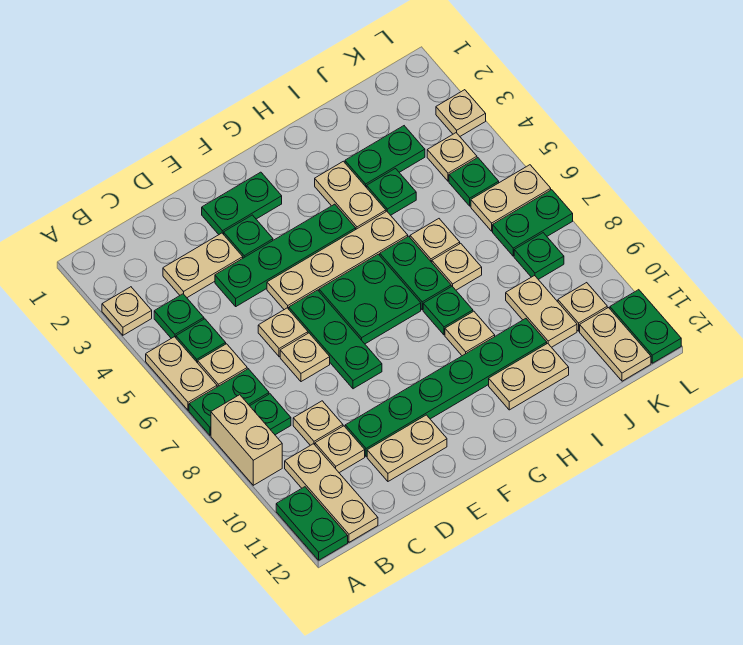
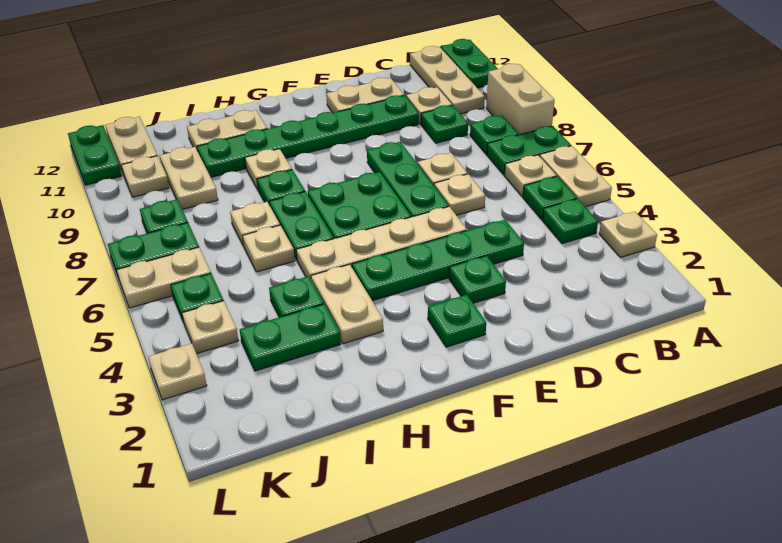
tan plate C3:D3 level 1 -> none
tan plate C9 level 1 -> green plate C9 level 1
green plate E2:F2 level 1 -> green plate F2 level 1

